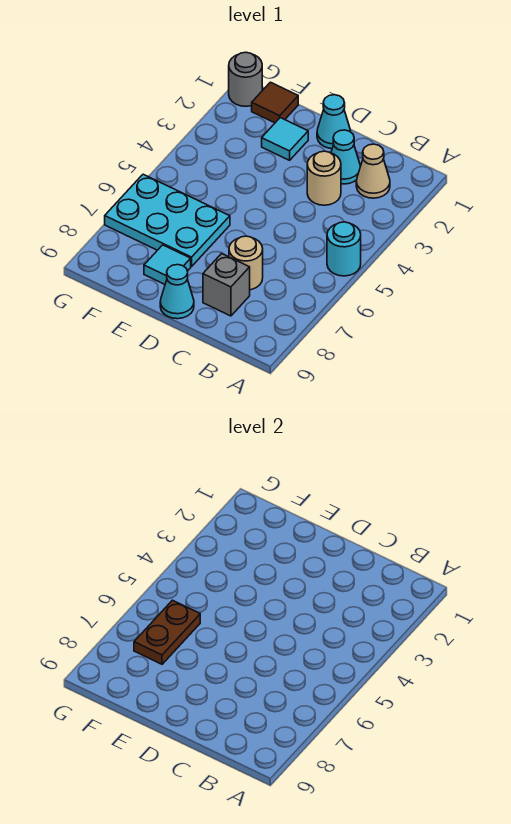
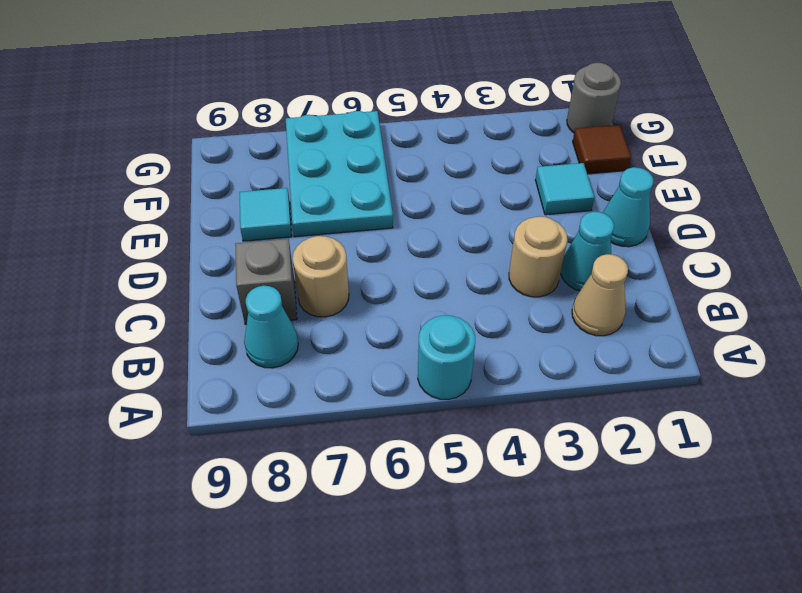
cyan cone D9 level 1 -> cyan cone B8 level 1
brown plate F6:F7 level 2 -> none

